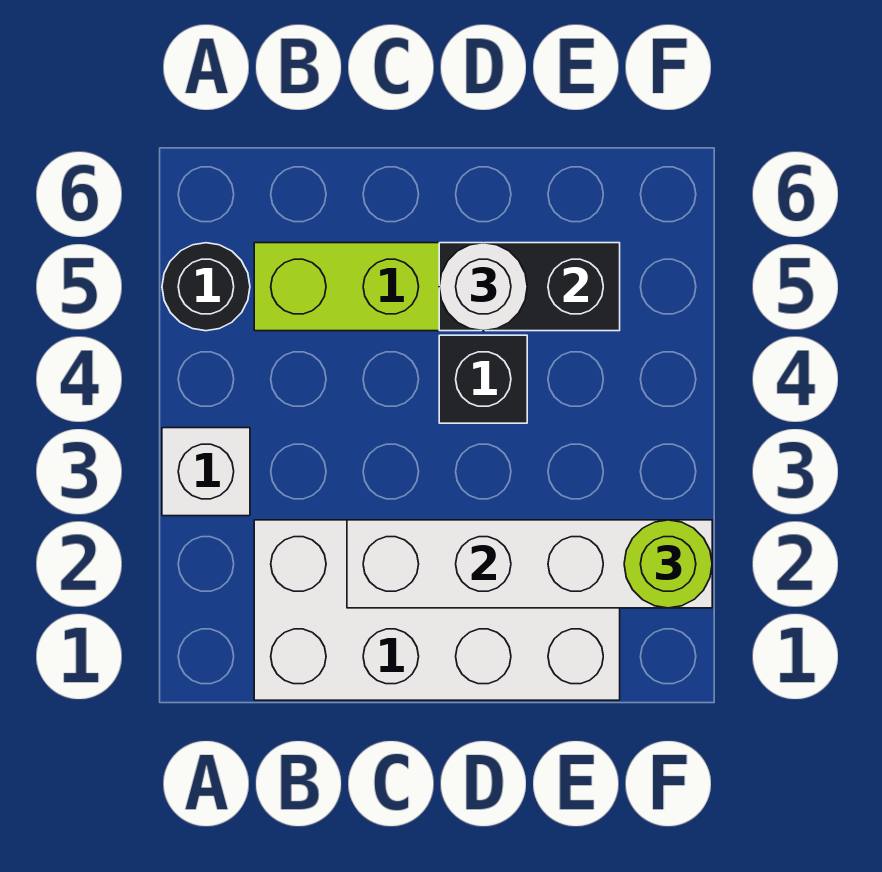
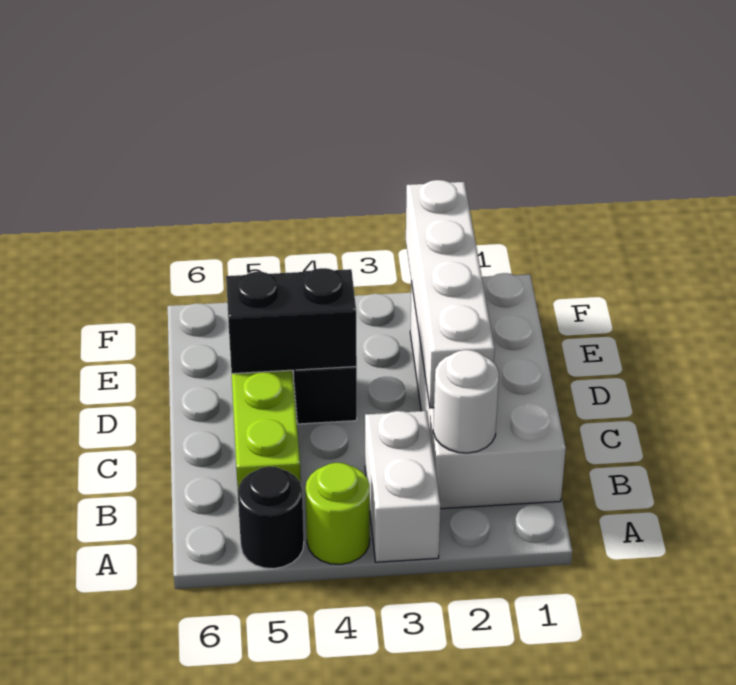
white brick A3 level 1 -> white brick A3:B3 level 1
black brick D5:E5 level 2 -> black brick D4:D5 level 2
white round brick D5 level 3 -> white round brick B2 level 2
lime round brick F2 level 3 -> lime round brick A4 level 1

